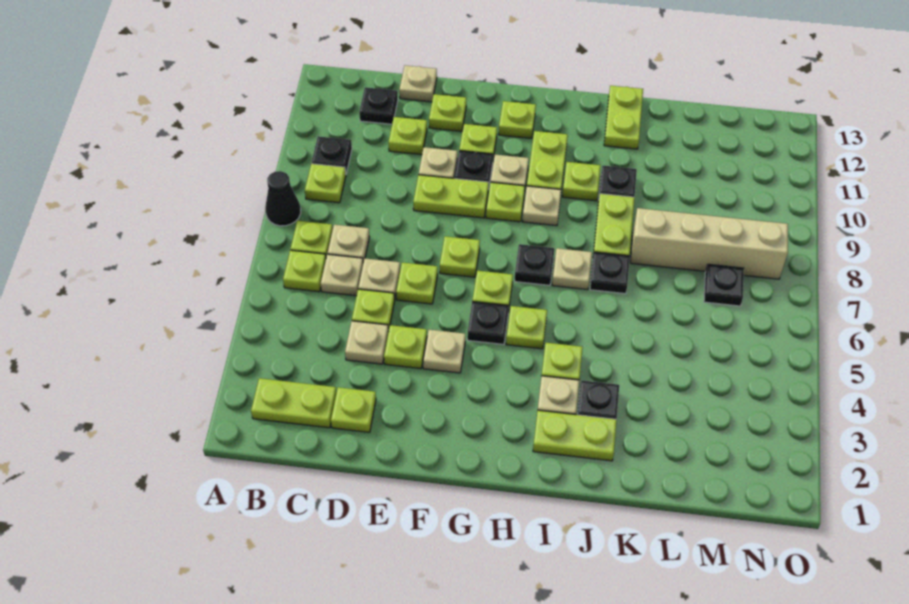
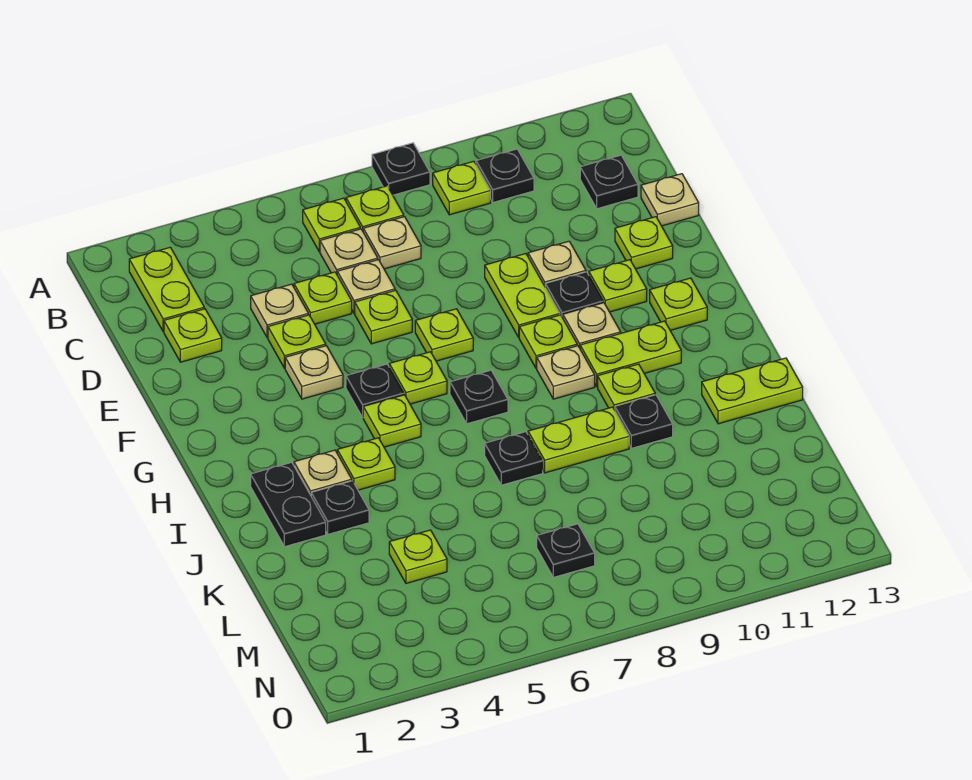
black cone A8 level 1 -> black plate A8 level 1
lime plate D11 level 1 -> lime plate L4 level 1
lime plate I2:J2 level 1 -> black plate I2:J2 level 1
tan plate I7 level 1 -> none
tan brick K8:N8 level 1 -> none

